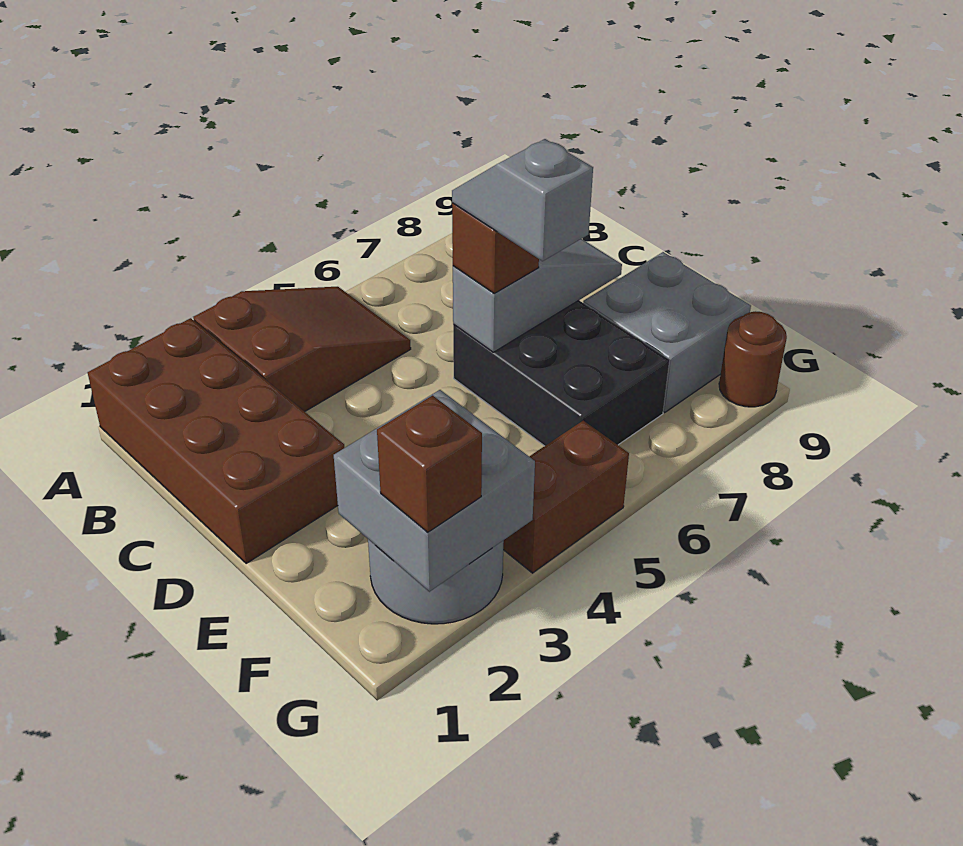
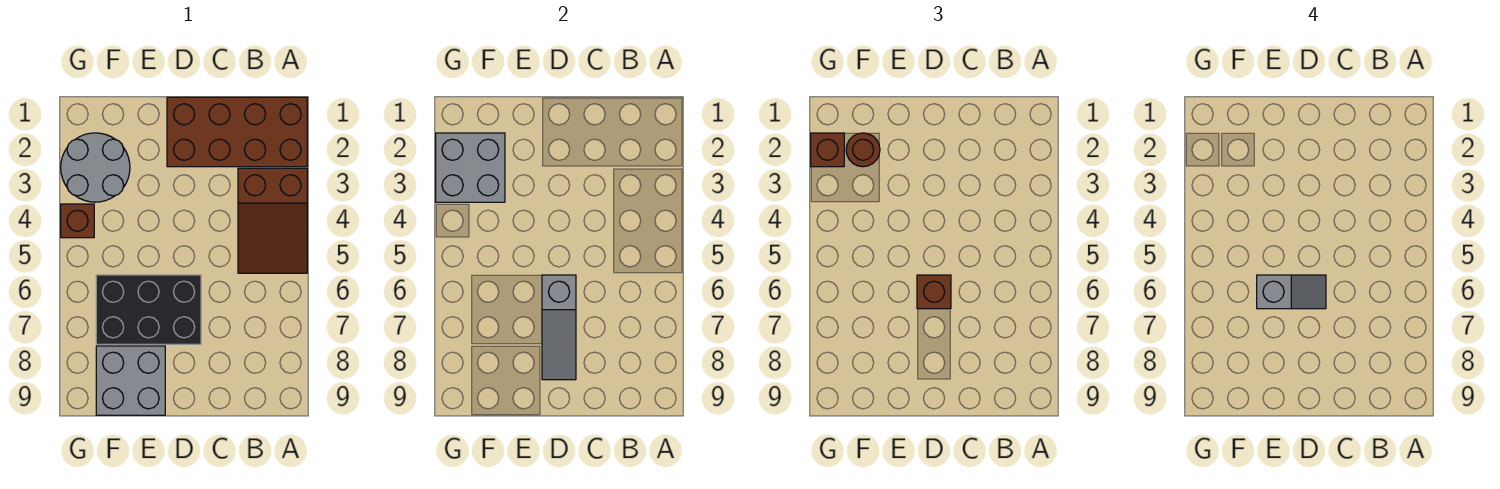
brown brick G4:G5 level 1 -> brown brick G4 level 1
brown round brick G9 level 1 -> brown round brick F2 level 3

